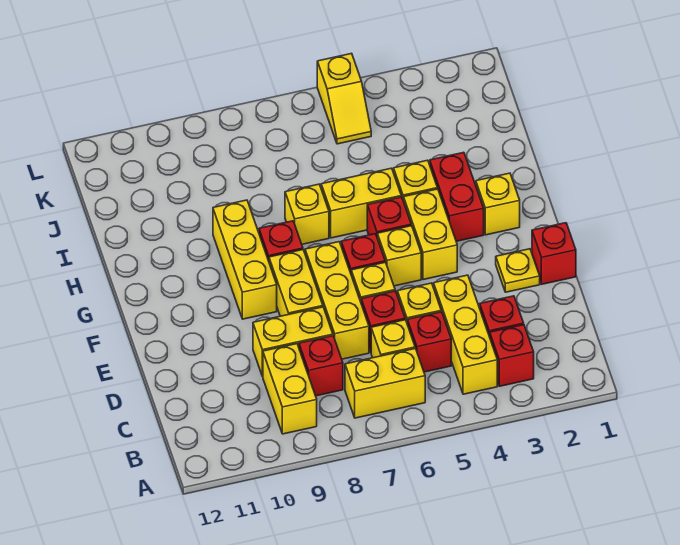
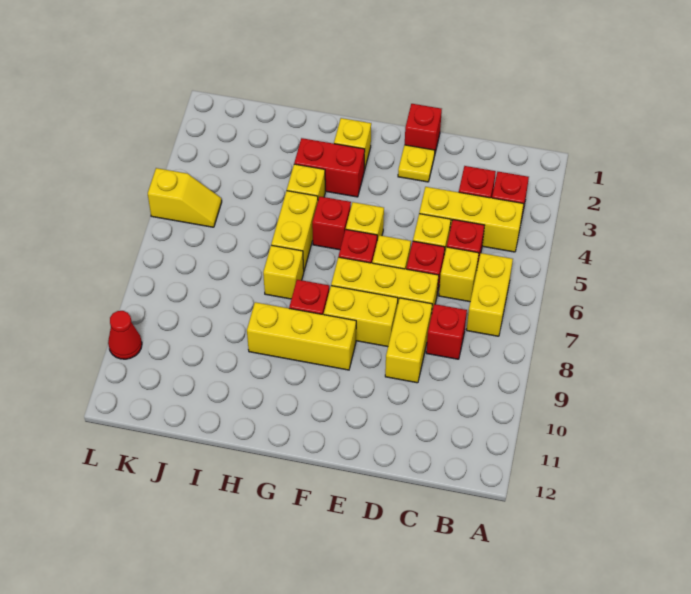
yellow brick B9:C9 level 1 -> none
yellow brick F4:G4 level 1 -> none
none -> red cone L10 level 1

